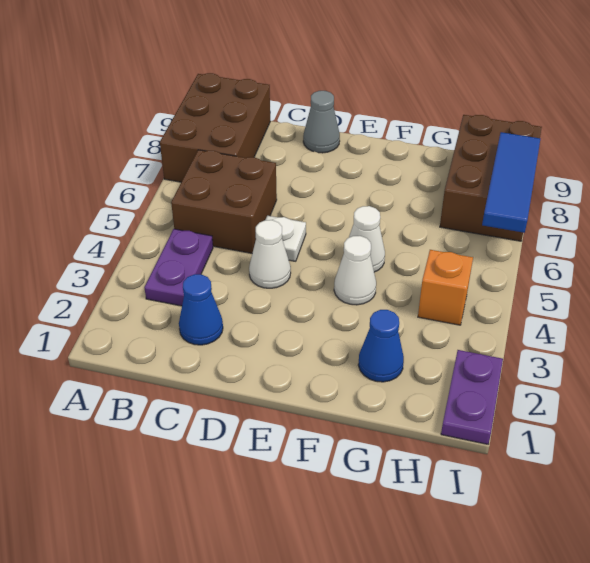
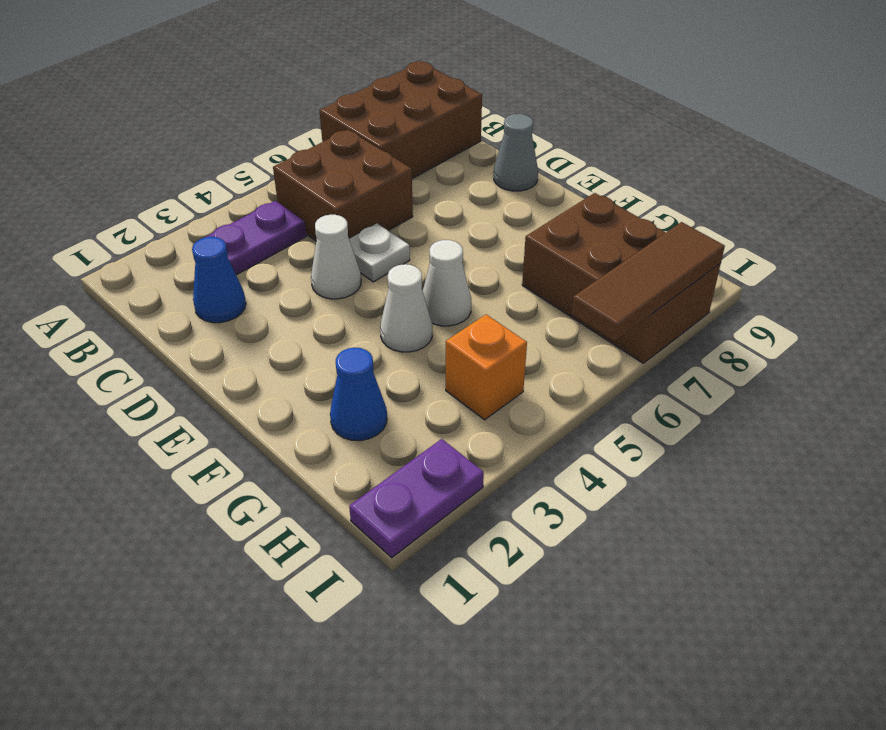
brown brick H7:I9 level 1 -> brown brick G7:I8 level 1
blue tile I6:I8 level 2 -> brown tile I6:I8 level 2

